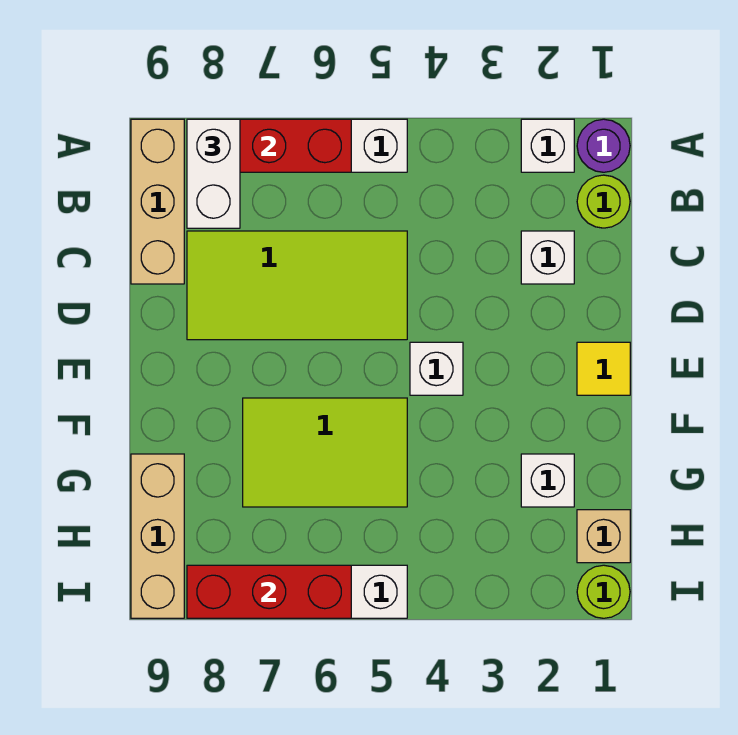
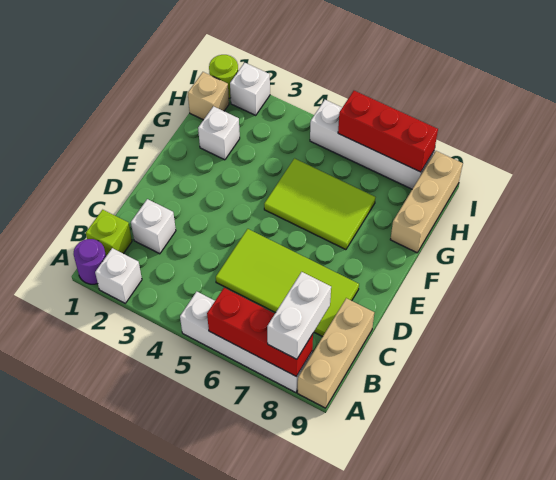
lime round brick B1 level 1 -> lime brick B1 level 1
yellow tile E1 level 1 -> none
white brick E4 level 1 -> white brick I2 level 1

